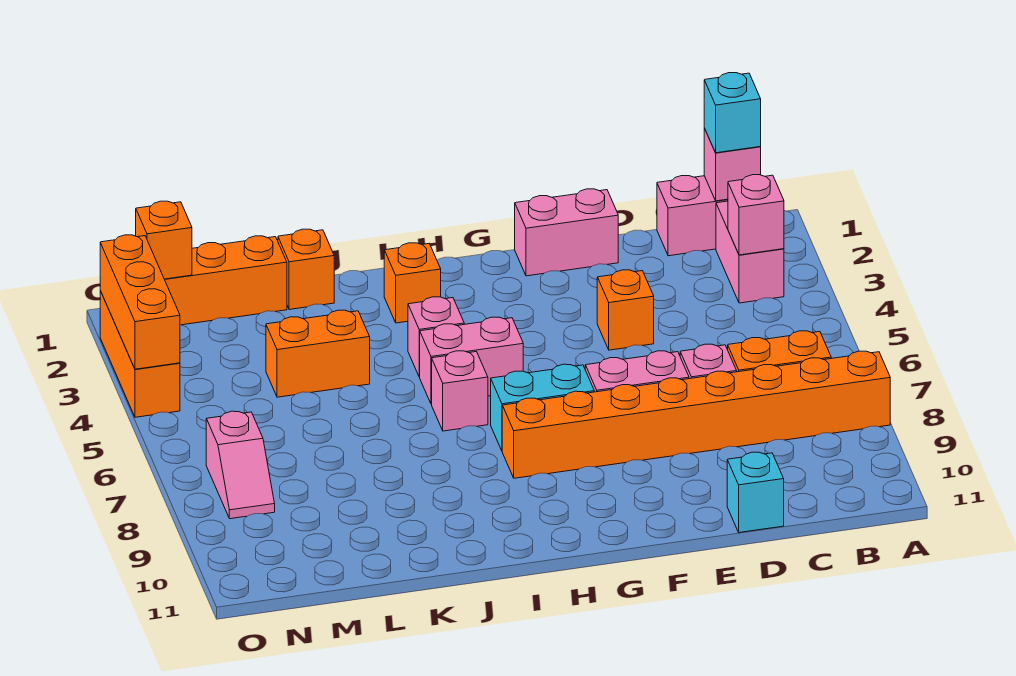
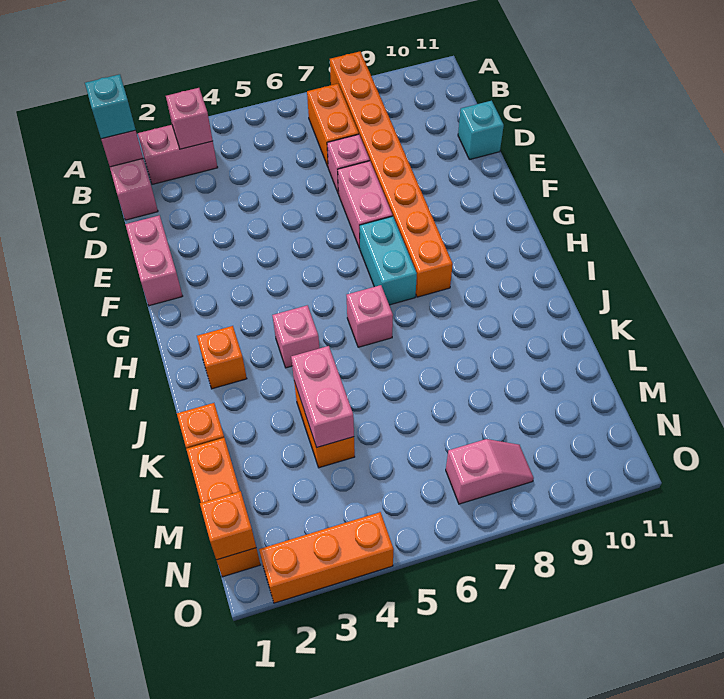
orange brick E4 level 1 -> none
pink brick H5:I5 level 1 -> pink brick K4:L4 level 2
orange brick O2:O4 level 2 -> none

